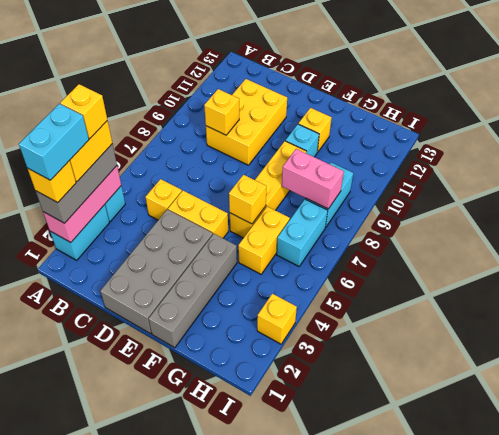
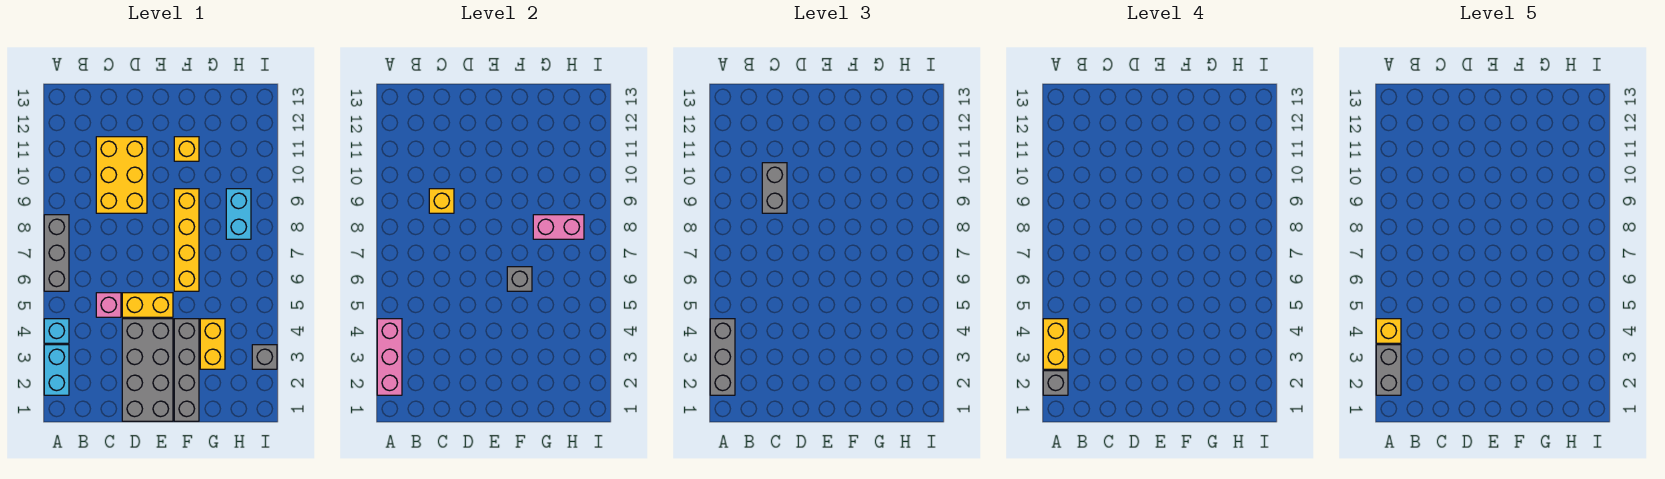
yellow brick A2 level 4 -> grey brick A2 level 4
cyan brick A2:A3 level 5 -> grey brick A2:A3 level 5
none -> grey brick A6:A8 level 1
yellow brick C5 level 1 -> pink brick C5 level 1
none -> grey brick C9:C10 level 3
yellow brick F6 level 2 -> grey brick F6 level 2
cyan brick F10 level 1 -> none
yellow brick G5:G6 level 1 -> yellow brick G3:G4 level 1
cyan brick H6:H7 level 1 -> none
yellow brick I3 level 1 -> grey brick I3 level 1

